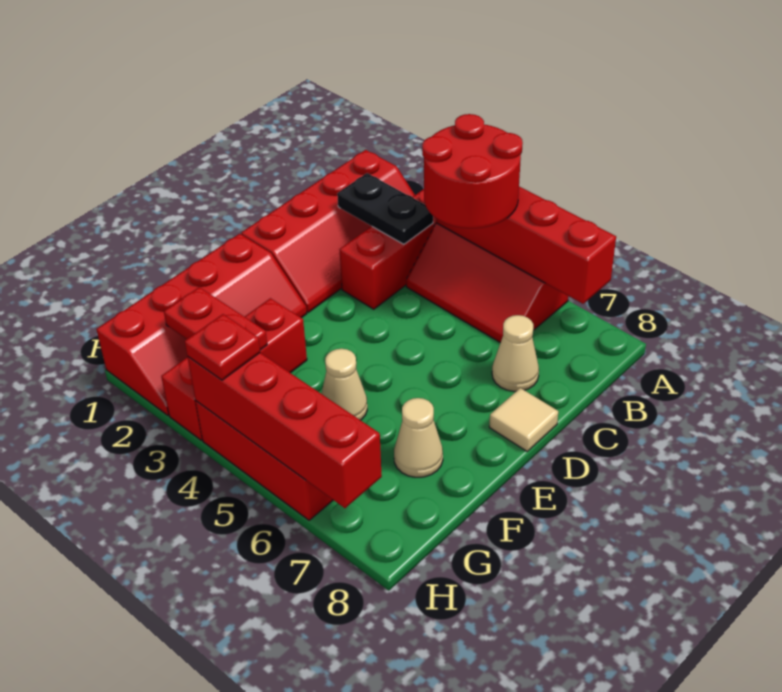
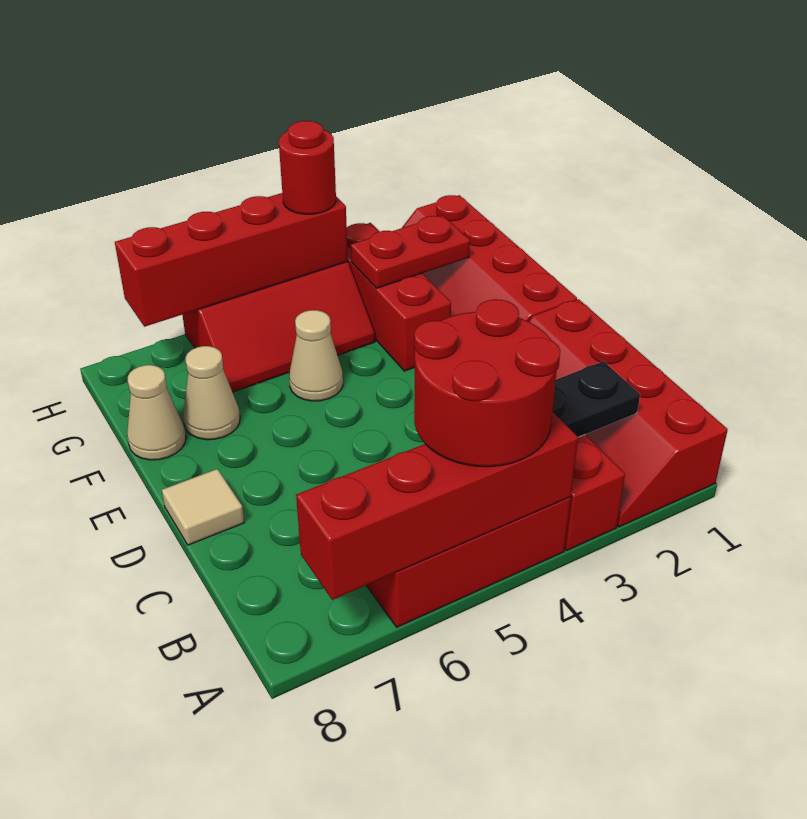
tan cone C7 level 1 -> tan cone F8 level 1
red plate H4 level 3 -> red round brick H4 level 3

